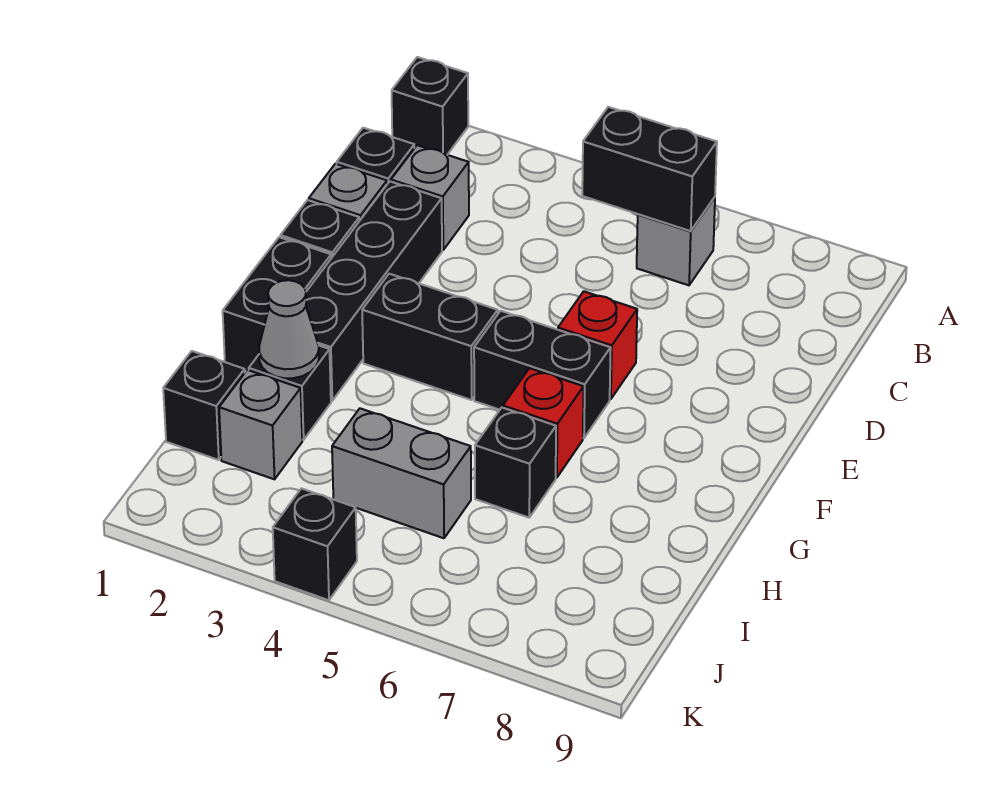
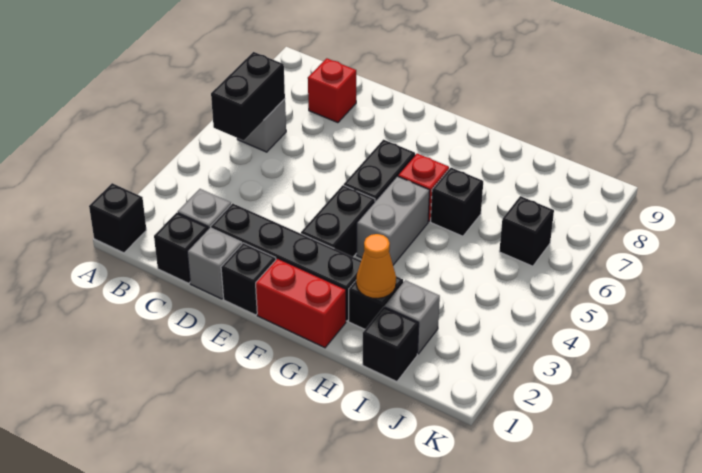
red brick E6 level 1 -> red brick C8 level 1
black brick F1:G1 level 1 -> red brick F1:G1 level 1
grey cone H2 level 2 -> orange cone H2 level 2
grey brick I4:I5 level 1 -> grey brick G4:G5 level 1
black brick K4 level 1 -> black brick J6 level 1

